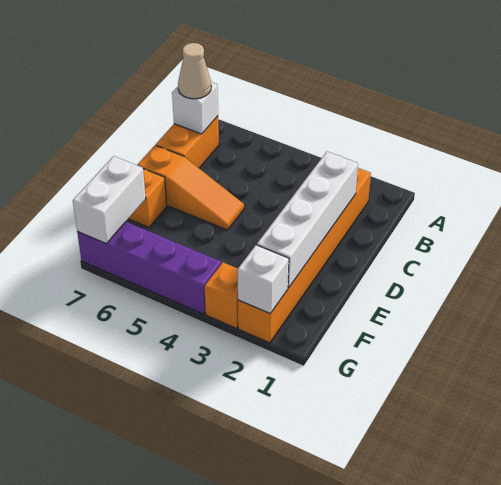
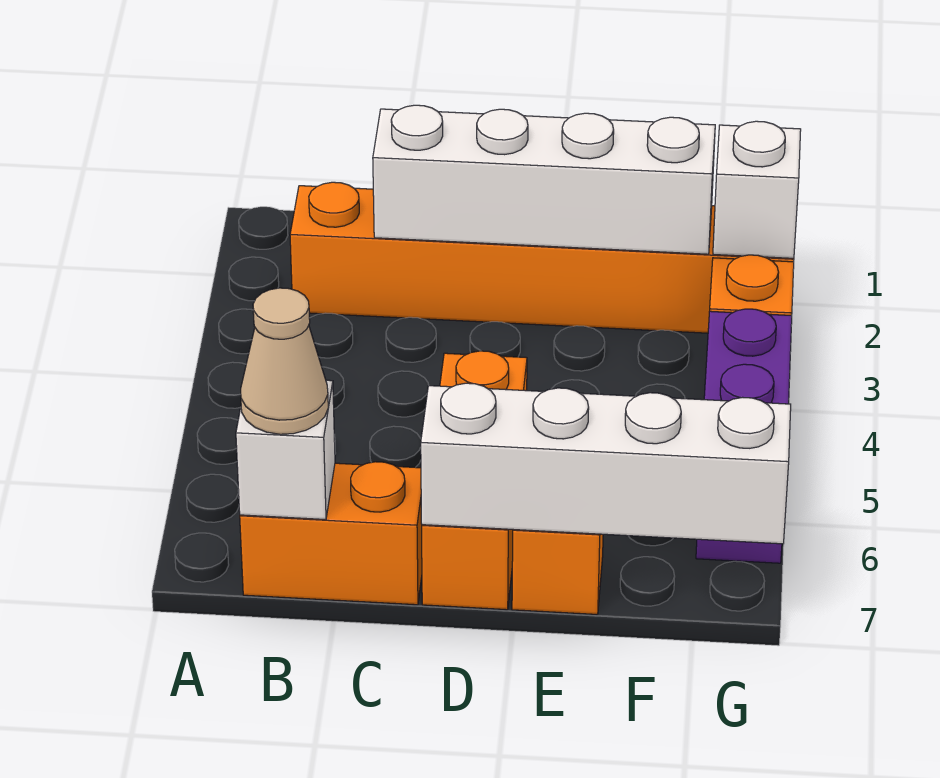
orange slope D5:D7 level 1 top 7 -> orange brick D5:D7 level 1
white brick F7:G7 level 2 -> white brick D7:G7 level 2
purple brick G4:G7 level 1 -> purple brick G4:G6 level 1

